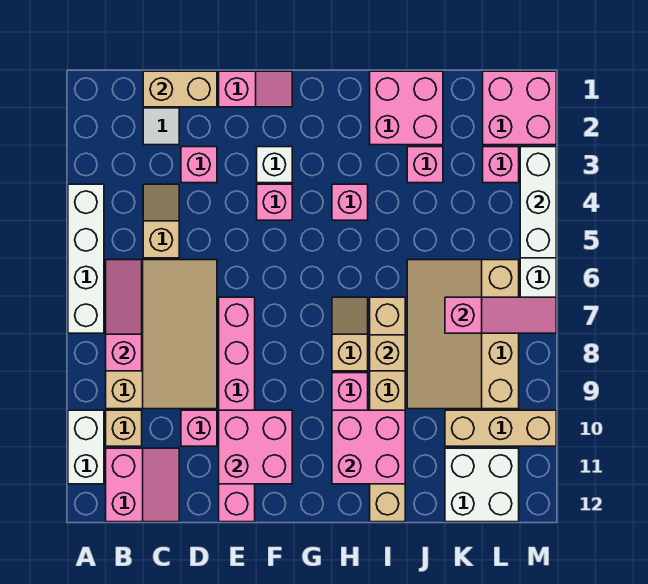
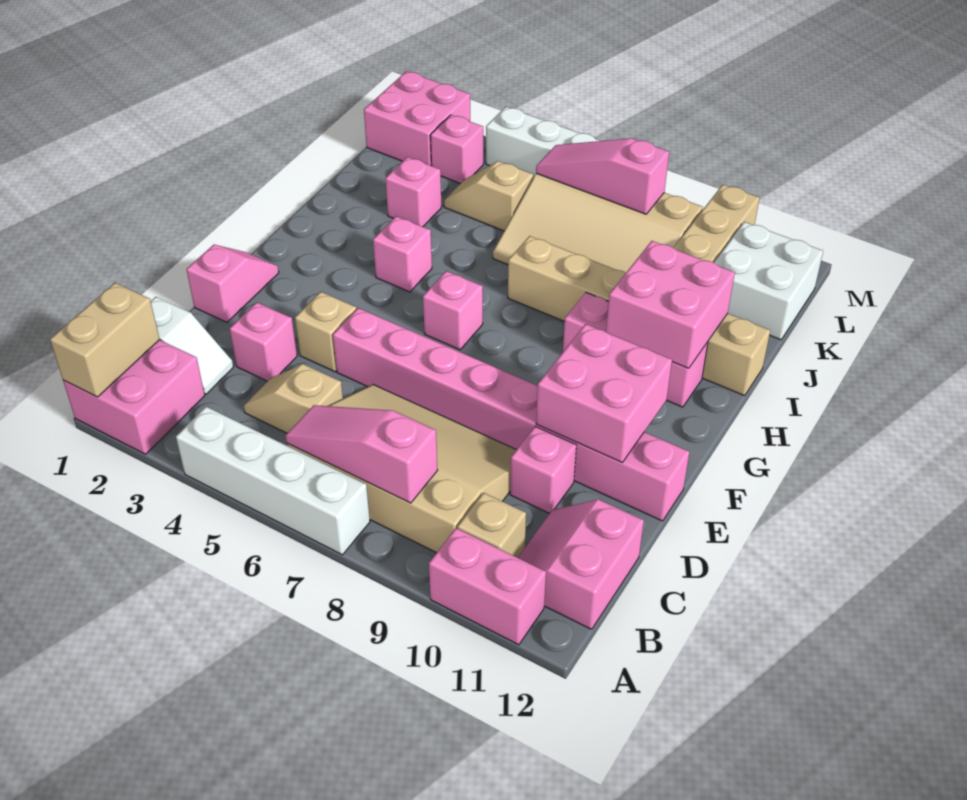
white brick A10:A11 level 1 -> pink brick A10:A11 level 1
pink slope B11:C12 level 1 top B -> pink slope B11:C12 level 1 top 12
tan brick C1:D1 level 2 -> tan brick A1:B1 level 2
pink brick E7:E12 level 1 -> pink brick E5:E12 level 1
white brick F3 level 1 -> none
pink brick F4 level 1 -> pink brick G6 level 1
tan slope H7:H8 level 1 top 8 -> tan slope K4:K5 level 1 top 5
pink brick I1:J2 level 1 -> pink brick A1:B2 level 1
tan brick I8 level 2 -> tan brick E4 level 1
pink slope K7:M7 level 2 top K -> pink slope L6:L8 level 2 top 8
white brick M3:M5 level 2 -> none

